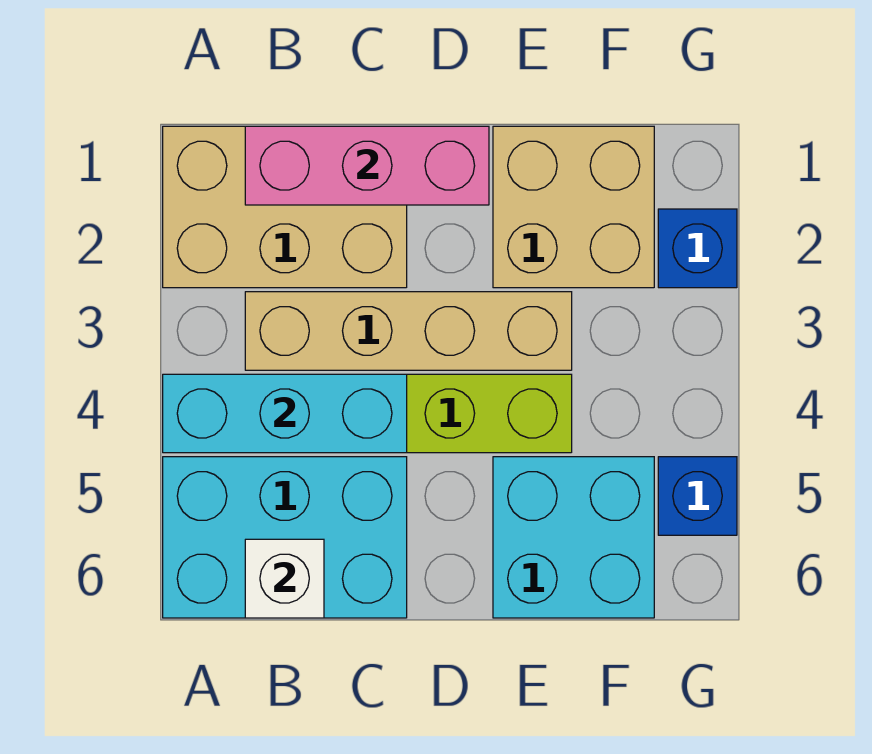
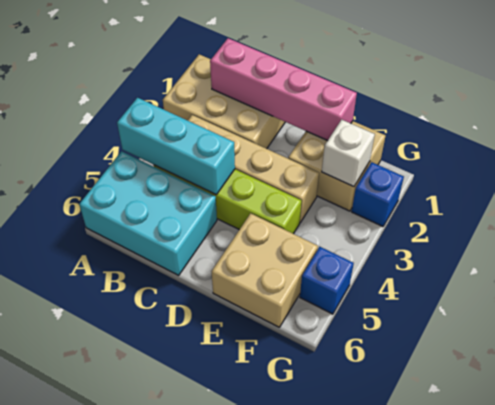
pink brick B1:D1 level 2 -> pink brick B1:E1 level 2
white brick B6 level 2 -> white brick F2 level 2
cyan brick E5:F6 level 1 -> tan brick E5:F6 level 1

